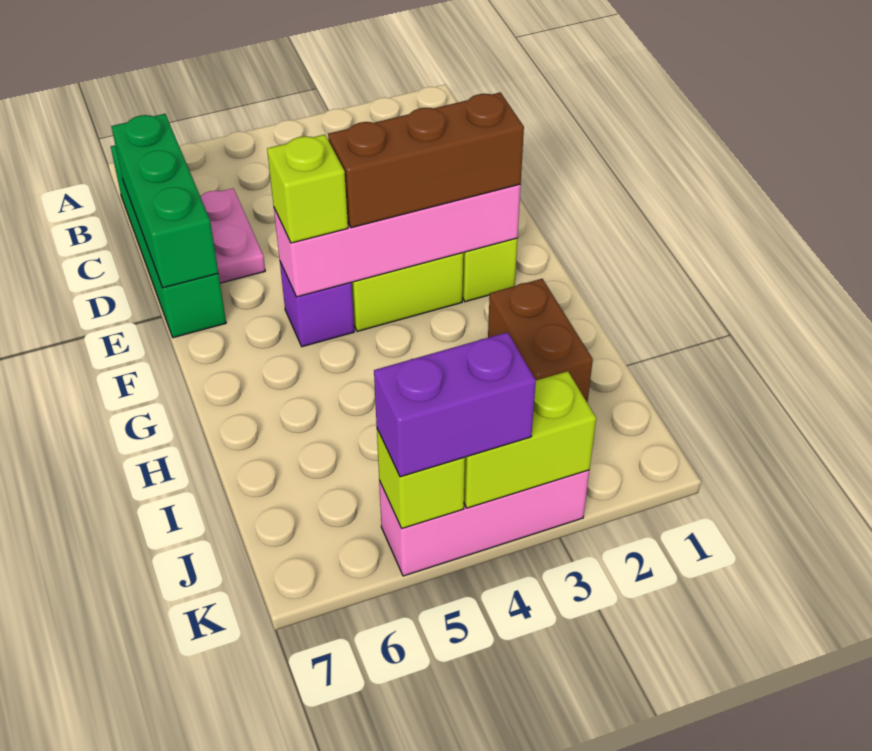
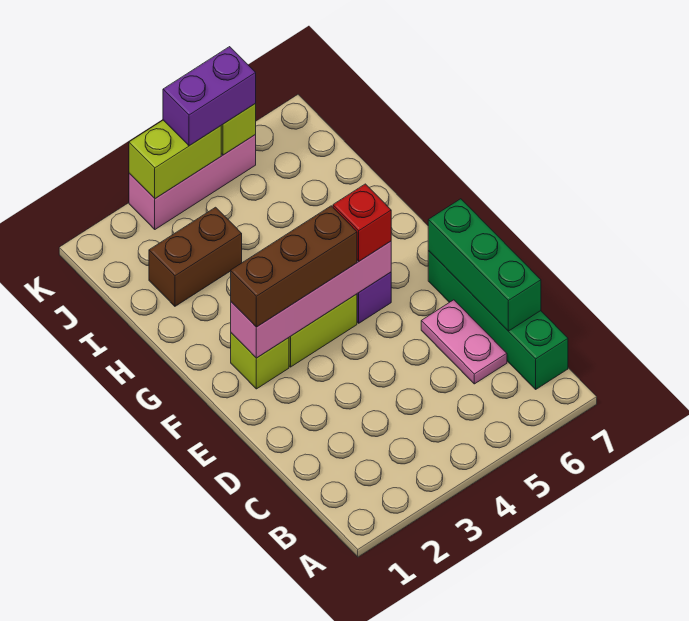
lime brick F5 level 3 -> red brick F5 level 3
brown brick H2:I2 level 1 -> brown brick I2:I3 level 1

